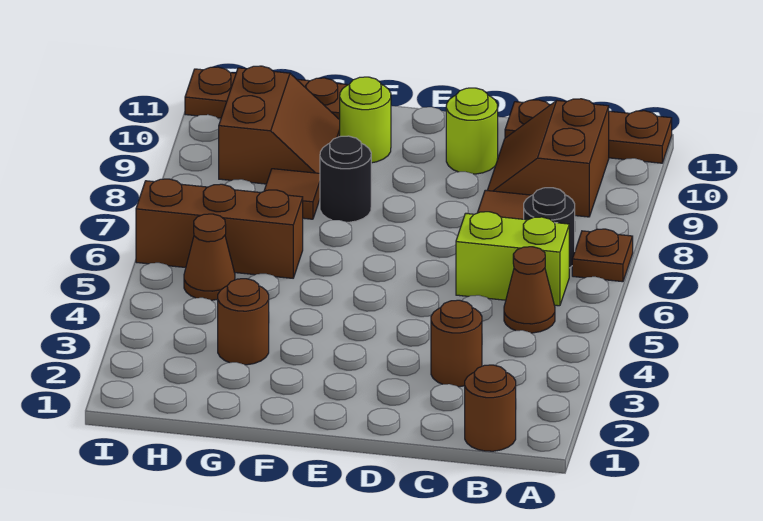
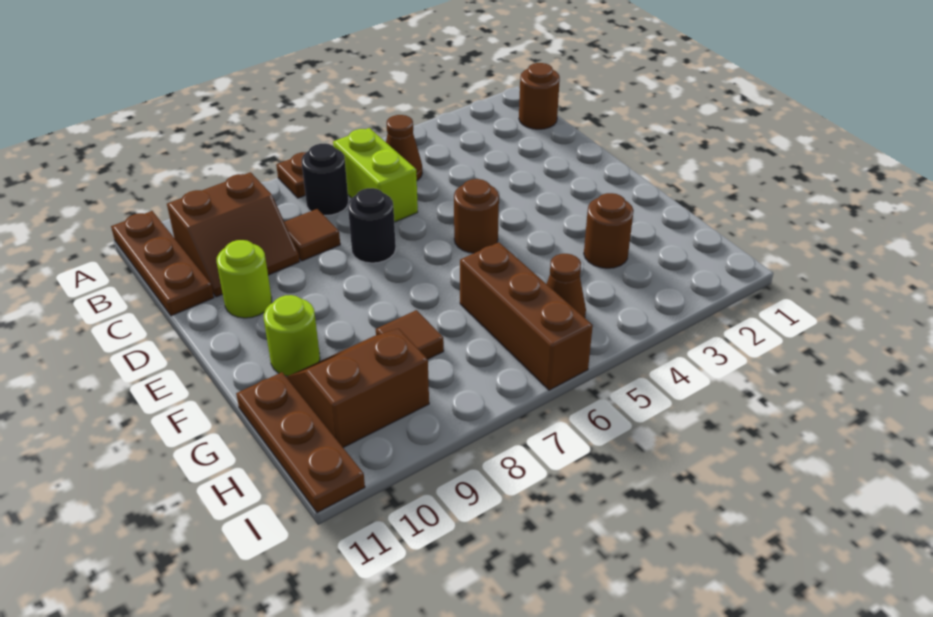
brown round brick C3 level 1 -> brown round brick E5 level 1
black round brick F8 level 1 -> black round brick D7 level 1

